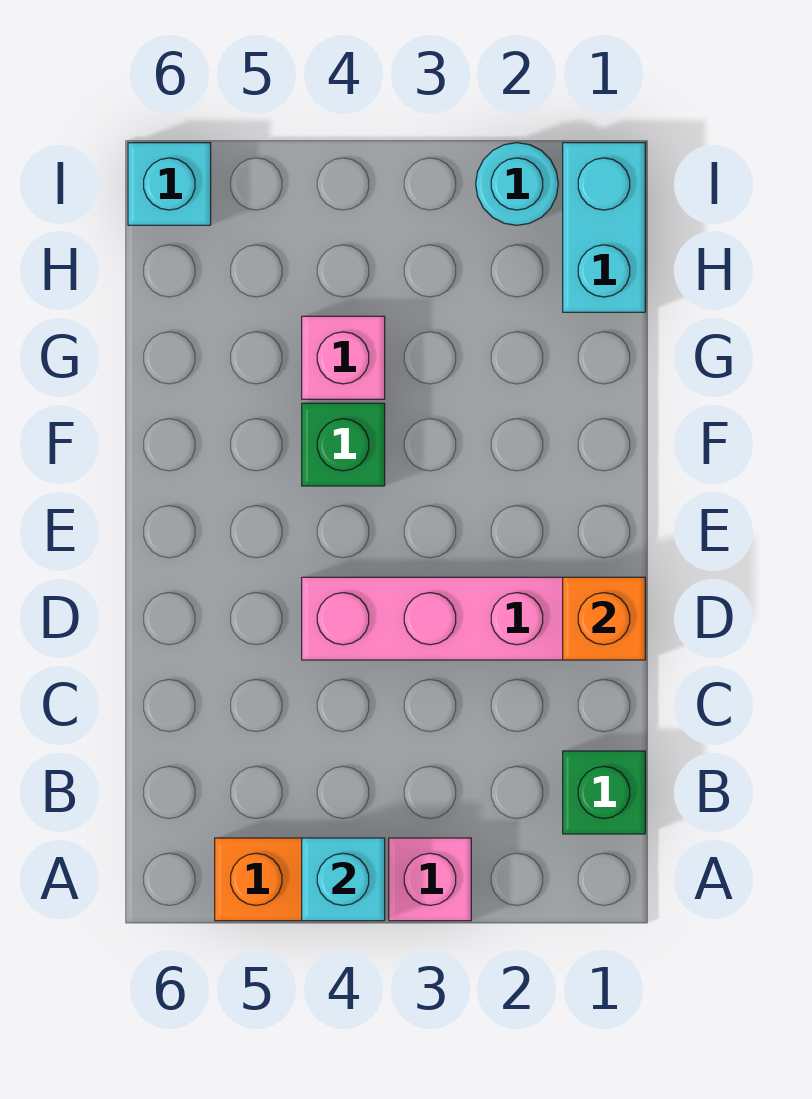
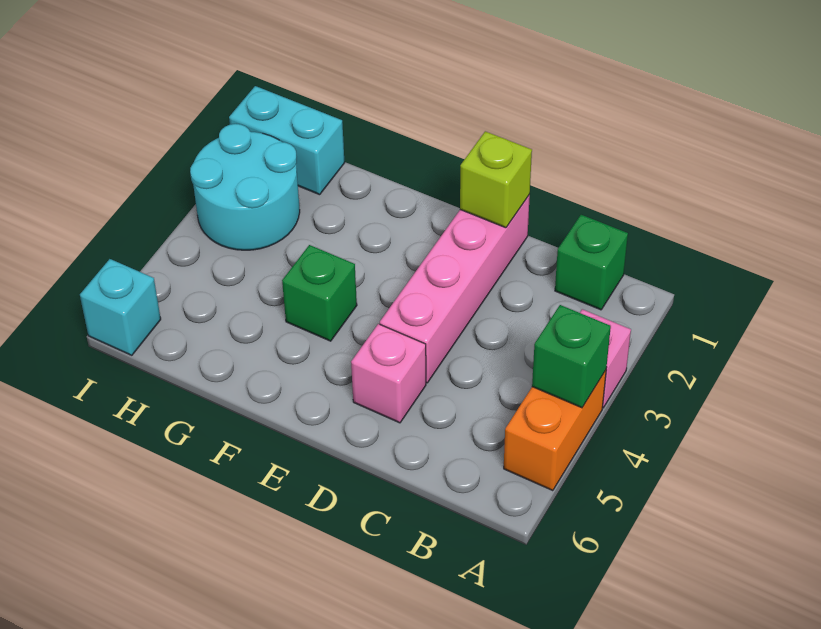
cyan brick A4 level 2 -> green brick A4 level 2
orange brick D1 level 2 -> lime brick D1 level 2
pink brick G4 level 1 -> pink brick D5 level 1
cyan round brick I2 level 1 -> cyan round brick H2:I3 level 1

